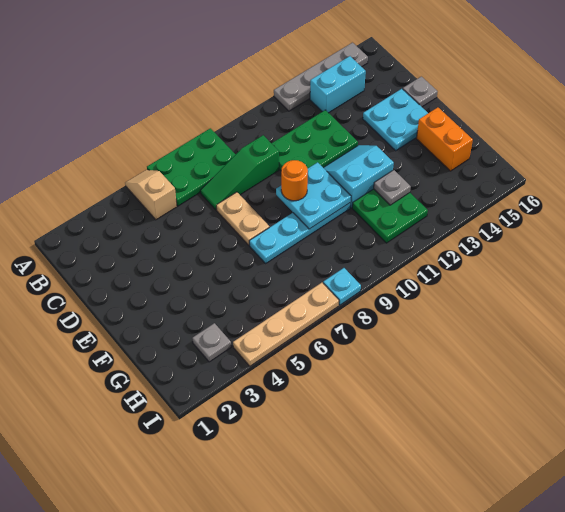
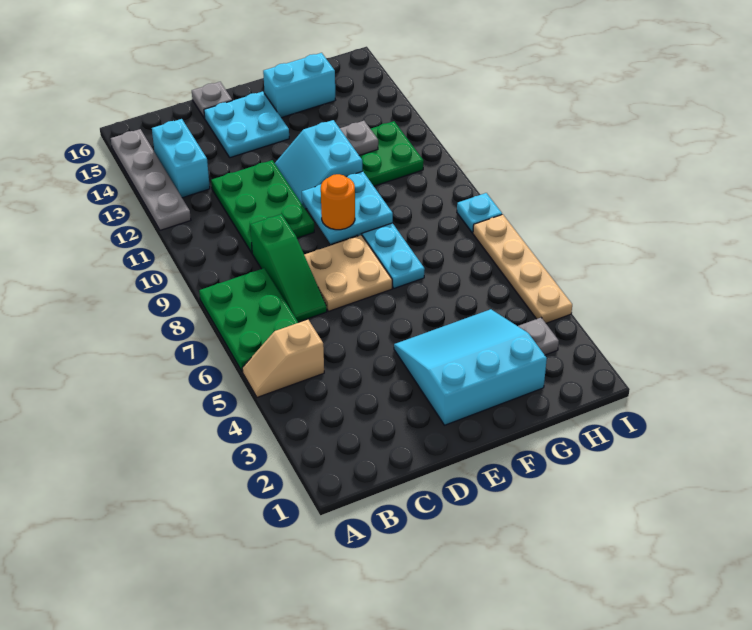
tan plate D7:E7 level 1 -> tan plate D7:E8 level 1
none -> cyan slope E2:G4 level 1 top 2
orange brick F15:G15 level 1 -> cyan brick F15:G15 level 1

